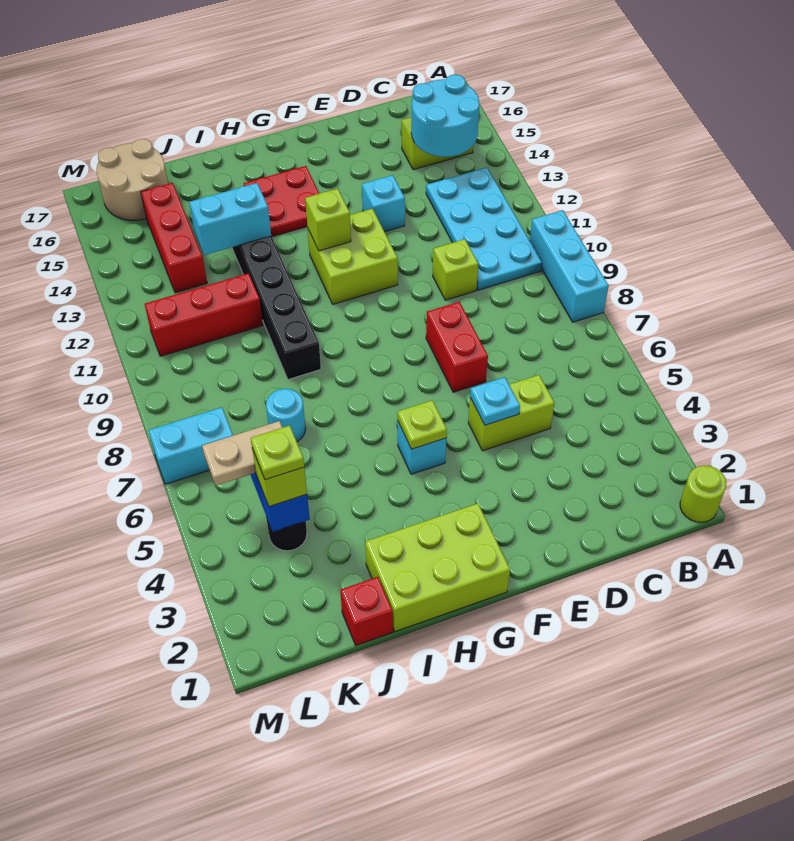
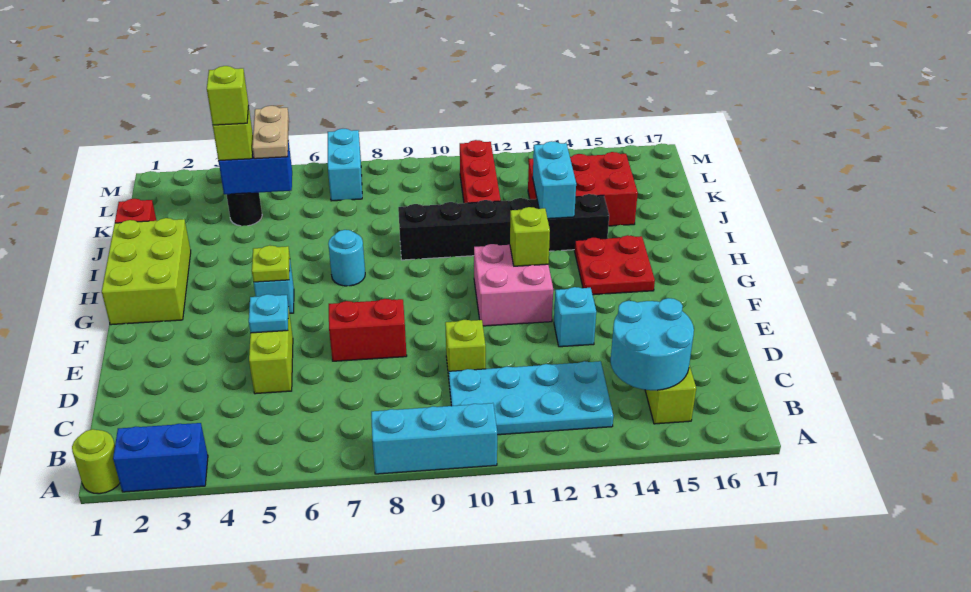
none -> blue brick A2:A3 level 1
lime brick F11:G12 level 1 -> pink brick F11:G12 level 1
cyan round brick J7 level 1 -> cyan round brick H7 level 1
lime plate K4 level 4 -> lime brick K4 level 4
red brick K13:K15 level 1 -> red brick J13:K15 level 1
tan round brick K16:L17 level 1 -> none

